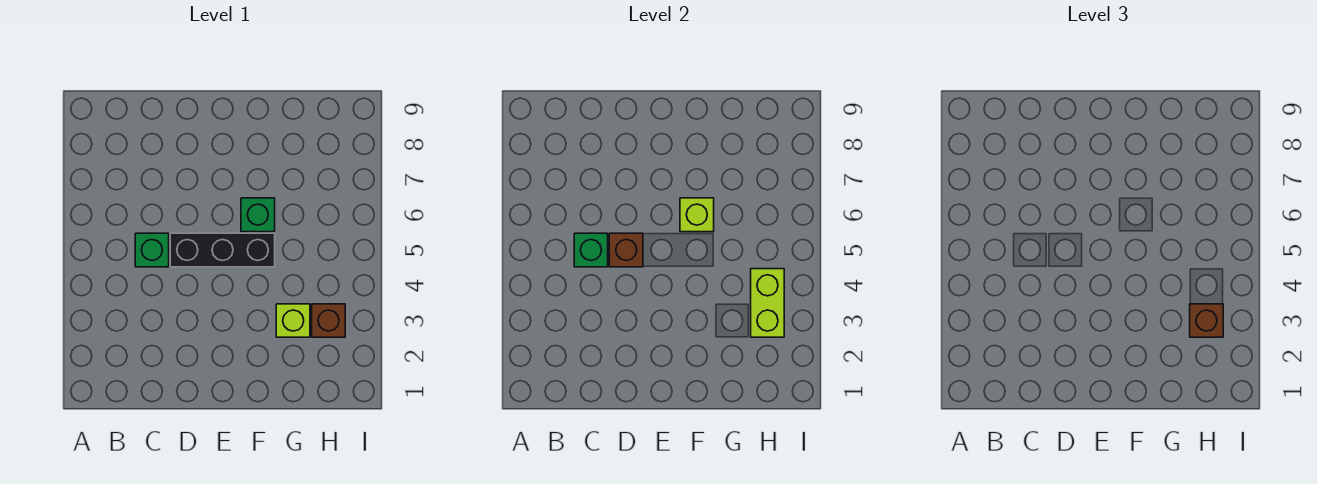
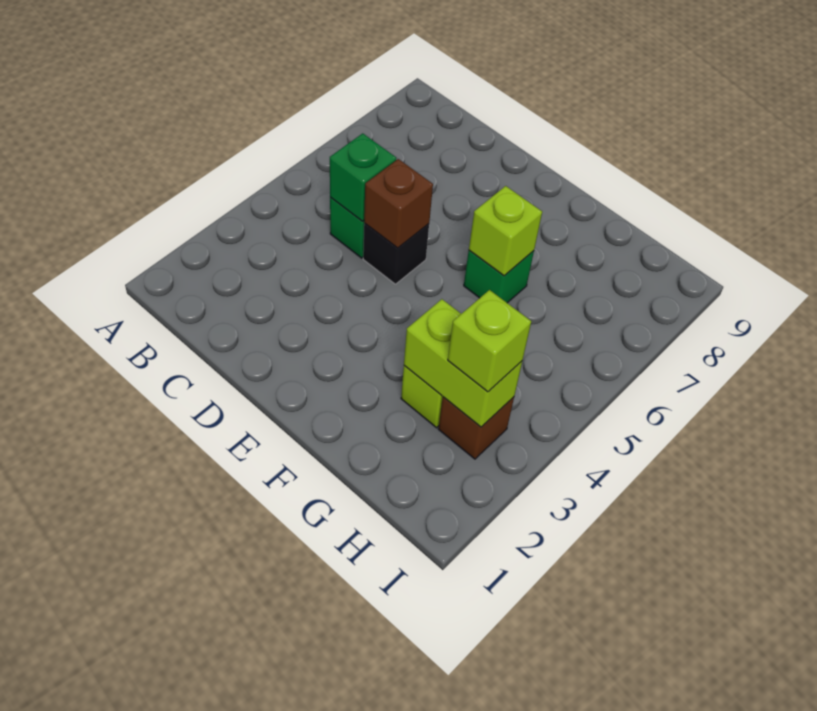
black brick D5:F5 level 1 -> black brick D5 level 1
lime brick H3:H4 level 2 -> lime brick G3:H3 level 2
brown brick H3 level 3 -> lime brick H3 level 3

